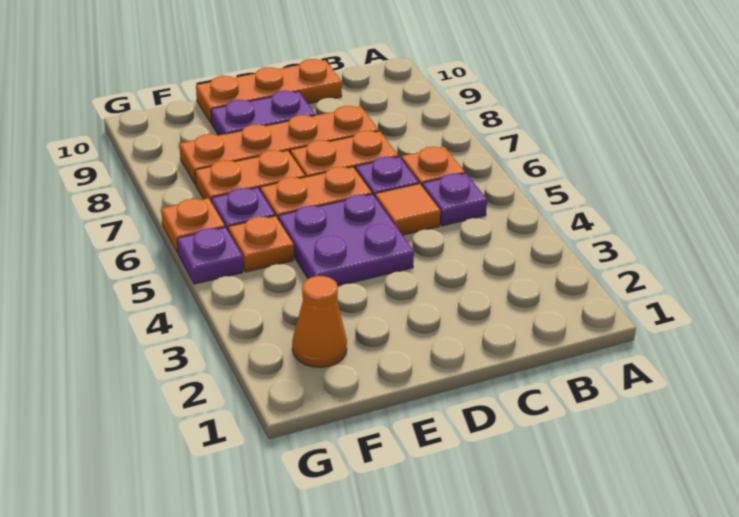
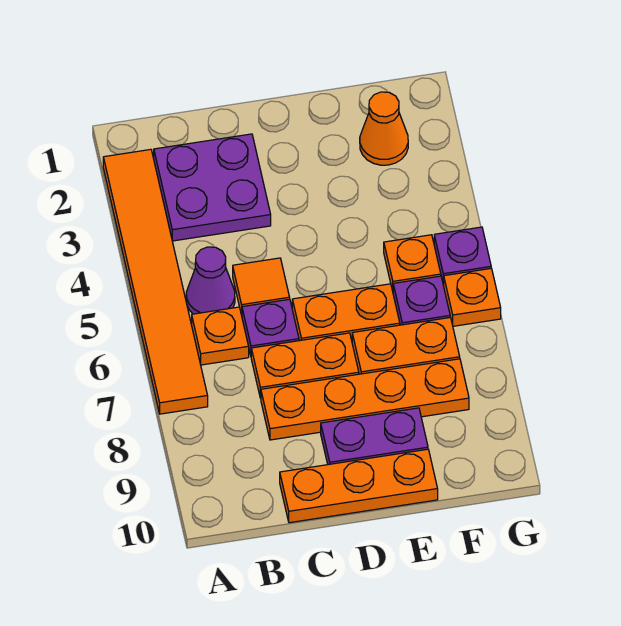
none -> orange tile A2:A7 level 1
purple plate B5 level 1 -> purple cone B5 level 1
purple plate D4:E5 level 1 -> purple plate B2:C3 level 1

